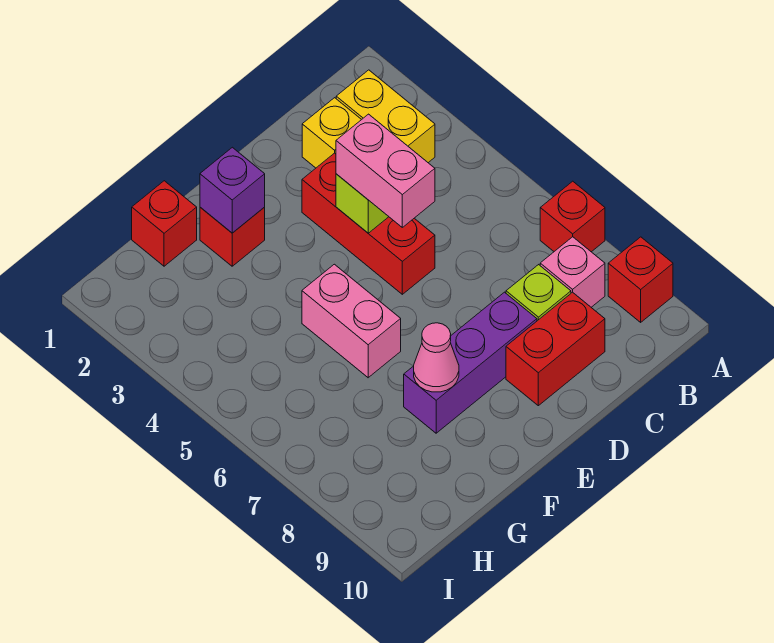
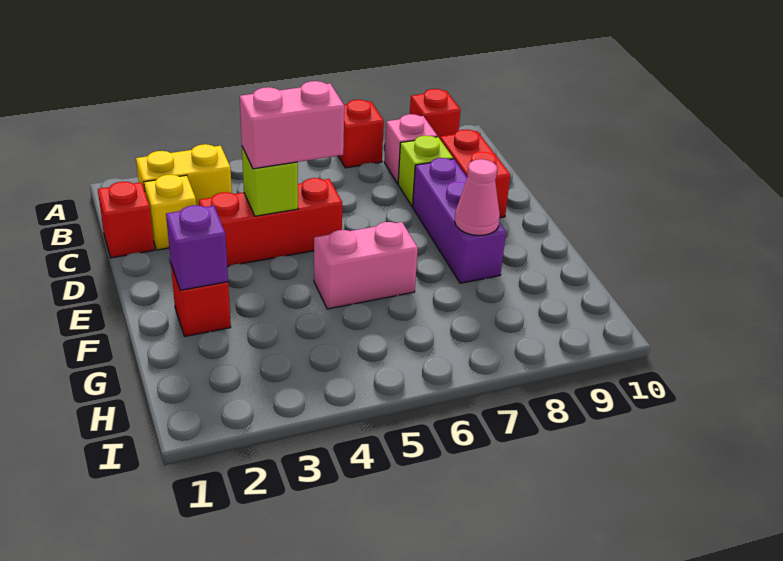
red brick G1 level 1 -> red brick C1 level 1

